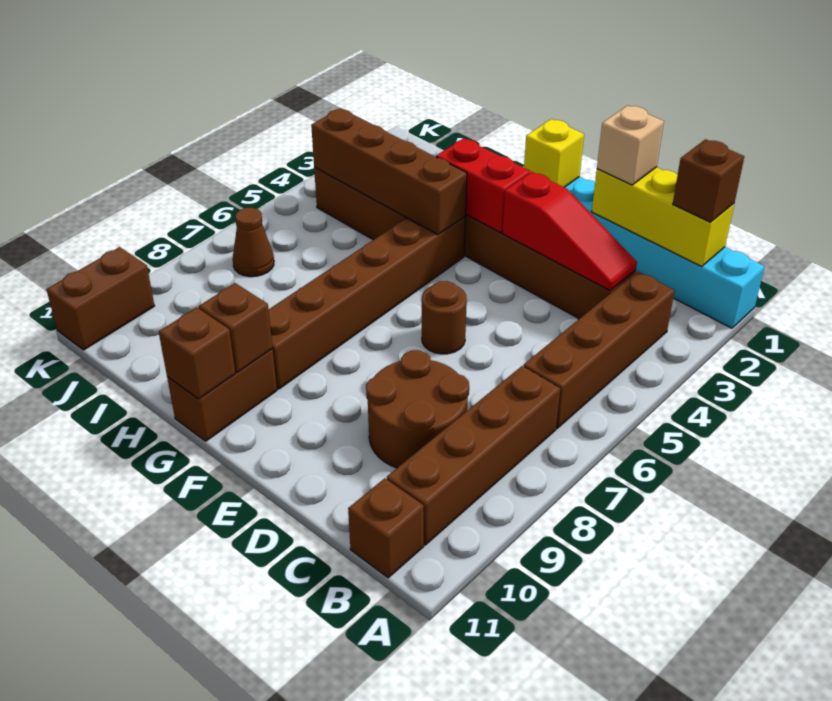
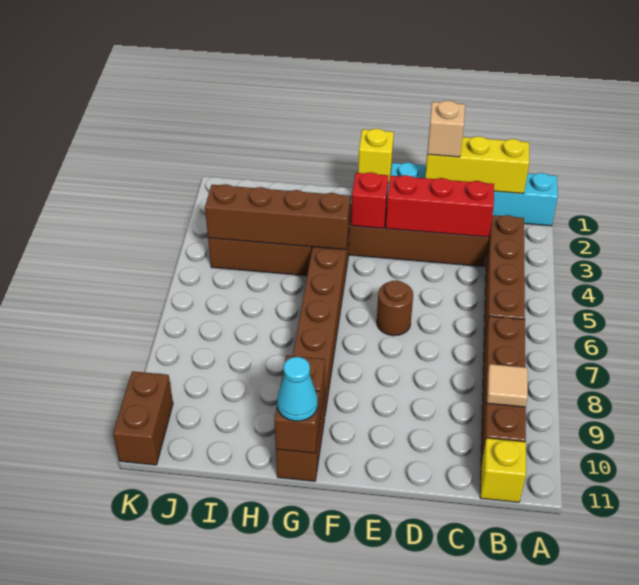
brown brick B1 level 3 -> none
none -> tan tile B9 level 2
brown brick B11 level 1 -> yellow brick B11 level 1
red slope C3:E3 level 2 top E -> red brick C3:E3 level 2
brown round brick C8:D9 level 1 -> none
red brick F3:G3 level 2 -> red brick F3 level 2
none -> cyan cone G11 level 3
brown cone J7 level 1 -> none

